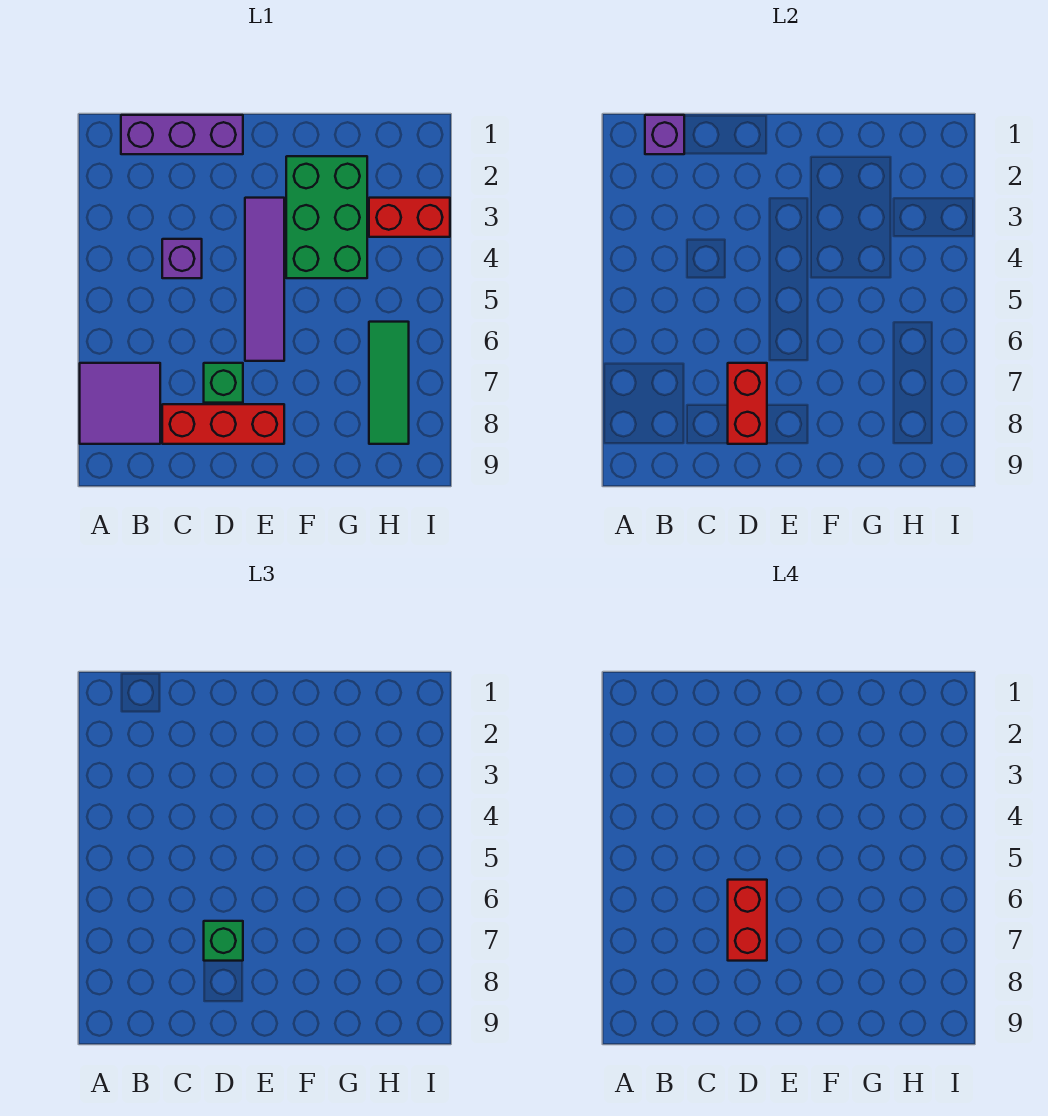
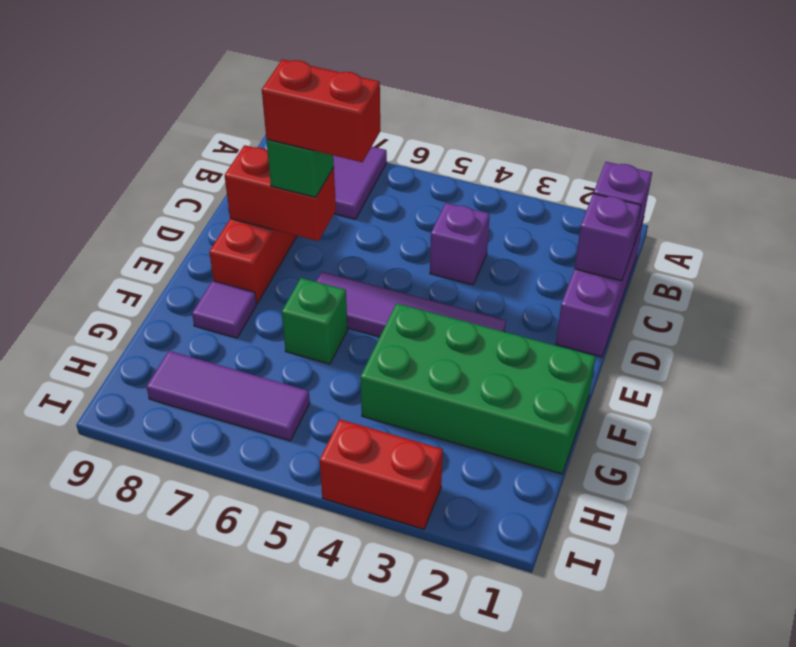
none -> purple brick C1 level 2
green brick D7 level 1 -> green brick F6 level 1
green brick F2:G4 level 1 -> green brick F1:G4 level 1
none -> purple tile F8 level 1
red brick H3:I3 level 1 -> red brick I3:I4 level 1
green tile H6:H8 level 1 -> purple tile H6:H8 level 1

